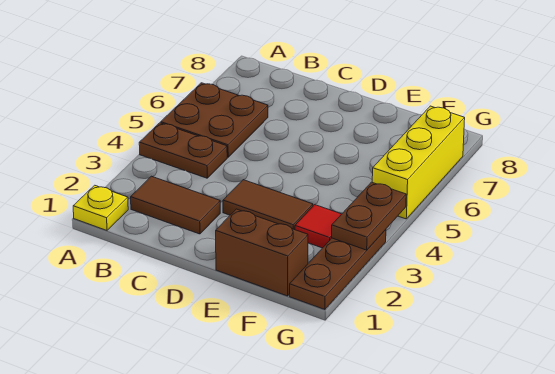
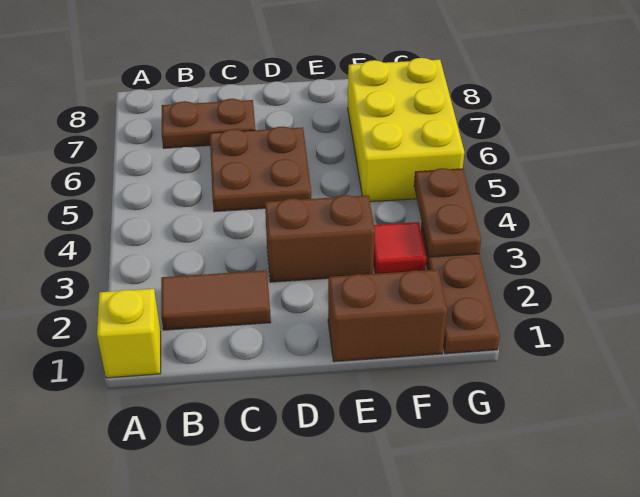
yellow plate A1 level 1 -> yellow brick A1 level 1
brown plate A4:B4 level 1 -> brown plate B7:C7 level 1
brown plate A5:B6 level 1 -> brown plate C5:D6 level 1
brown tile D3:E3 level 1 -> brown brick D3:E3 level 1
yellow brick G5:G7 level 1 -> yellow brick F5:G7 level 1

